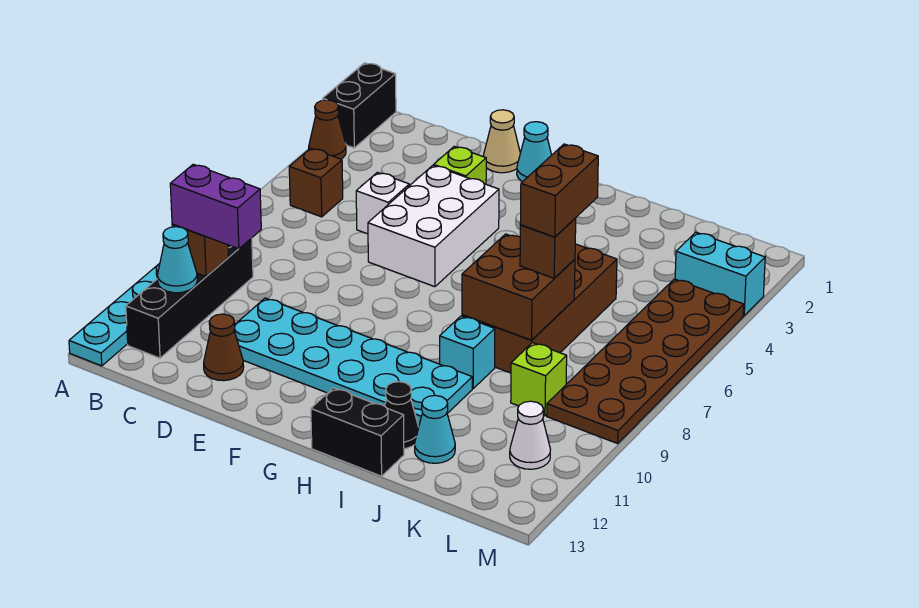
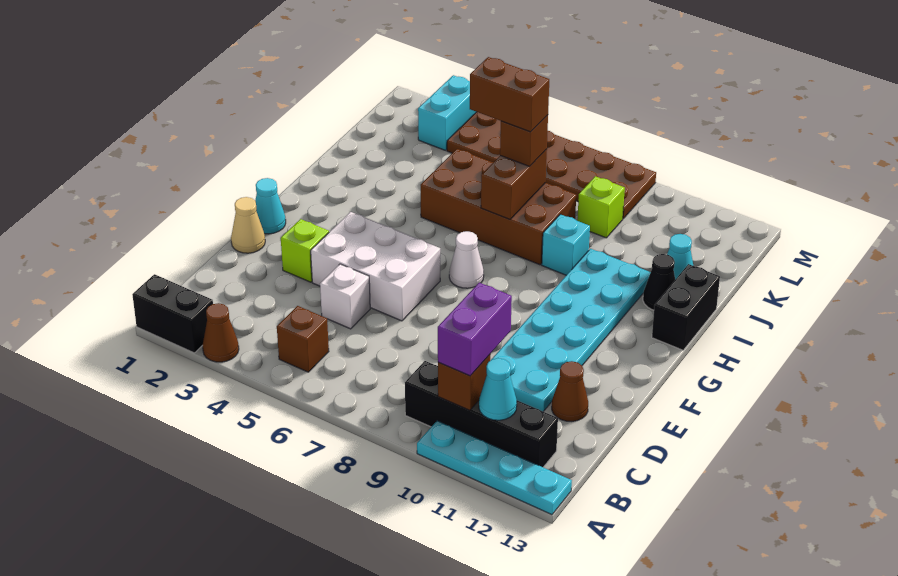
brown brick I7:J8 level 2 -> brown brick I7:J7 level 2
white cone L11 level 1 -> white cone G7 level 1

